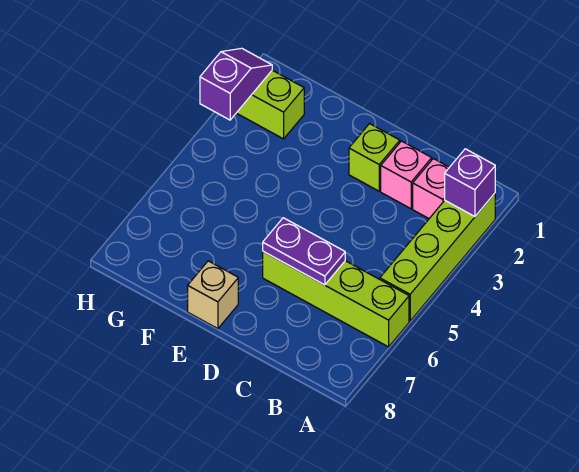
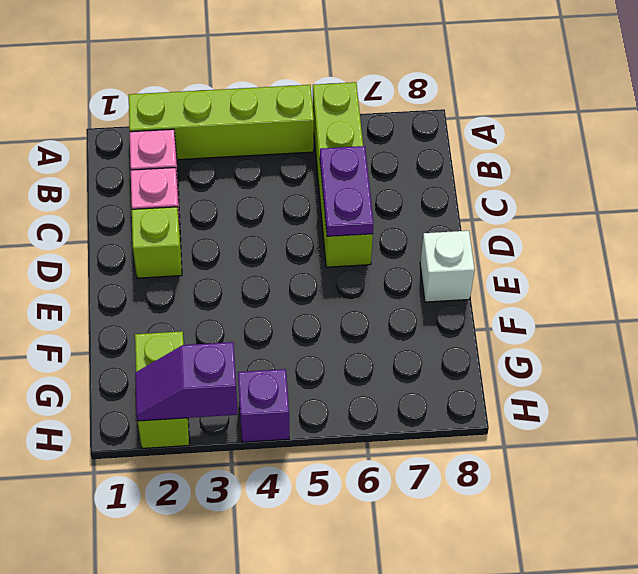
purple brick A2 level 2 -> purple brick H4 level 1
tan brick E8 level 1 -> white brick E8 level 1

